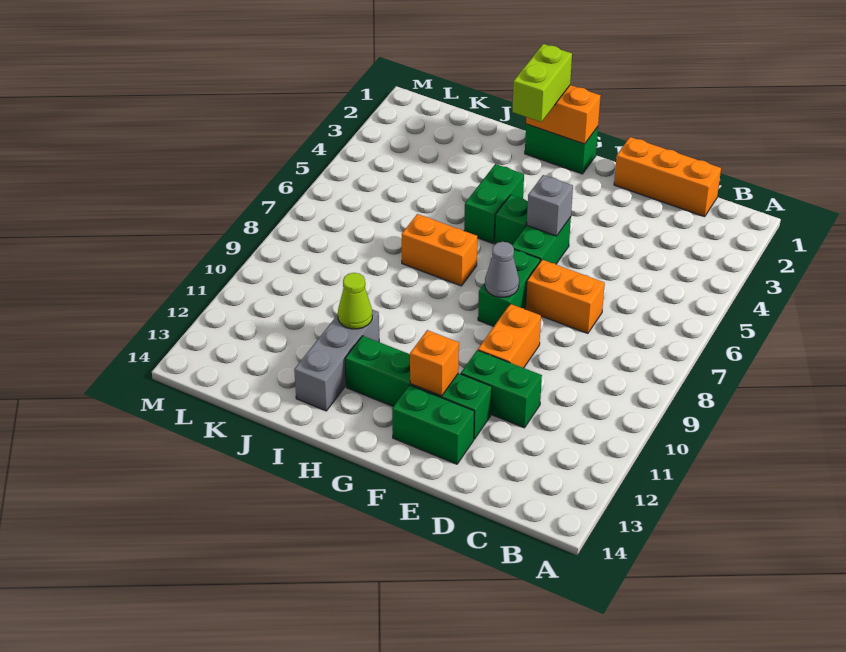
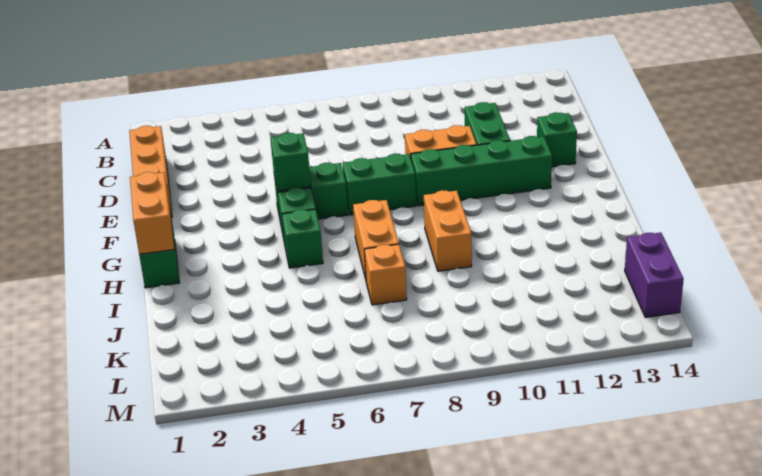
orange brick D7:E7 level 1 -> orange brick H9:I9 level 1
green brick E12:H12 level 1 -> green brick F9:F12 level 1
green brick E13:F13 level 1 -> green brick E13 level 1
grey brick F5 level 2 -> green brick F5 level 2
grey cone F8 level 2 -> none
orange brick F12 level 2 -> orange brick J7 level 1
lime brick H1:H2 level 3 -> none
green brick H4:H5 level 1 -> green brick H5 level 1
grey brick I11:I13 level 1 -> none
lime cone I11 level 2 -> none
none -> purple brick K14:L14 level 1

